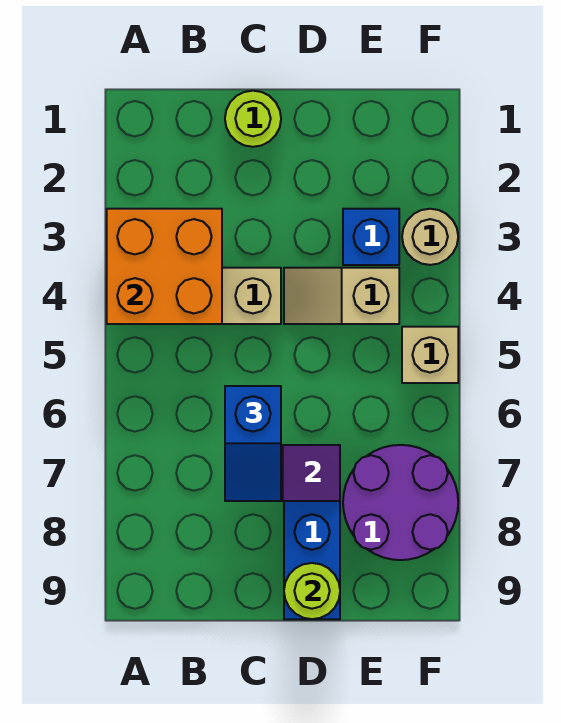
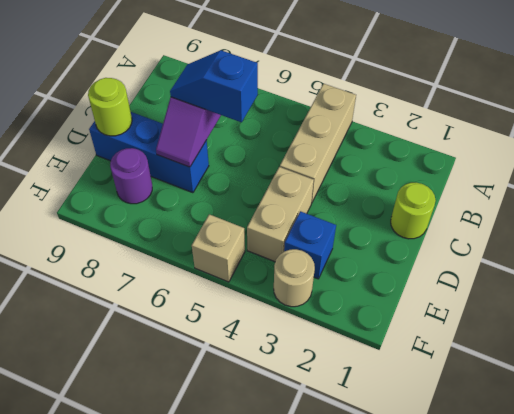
orange brick A3:B4 level 2 -> none
tan slope D4:E4 level 1 top E -> tan brick D4:E4 level 1
purple round brick E7:F8 level 1 -> purple round brick E8 level 1

